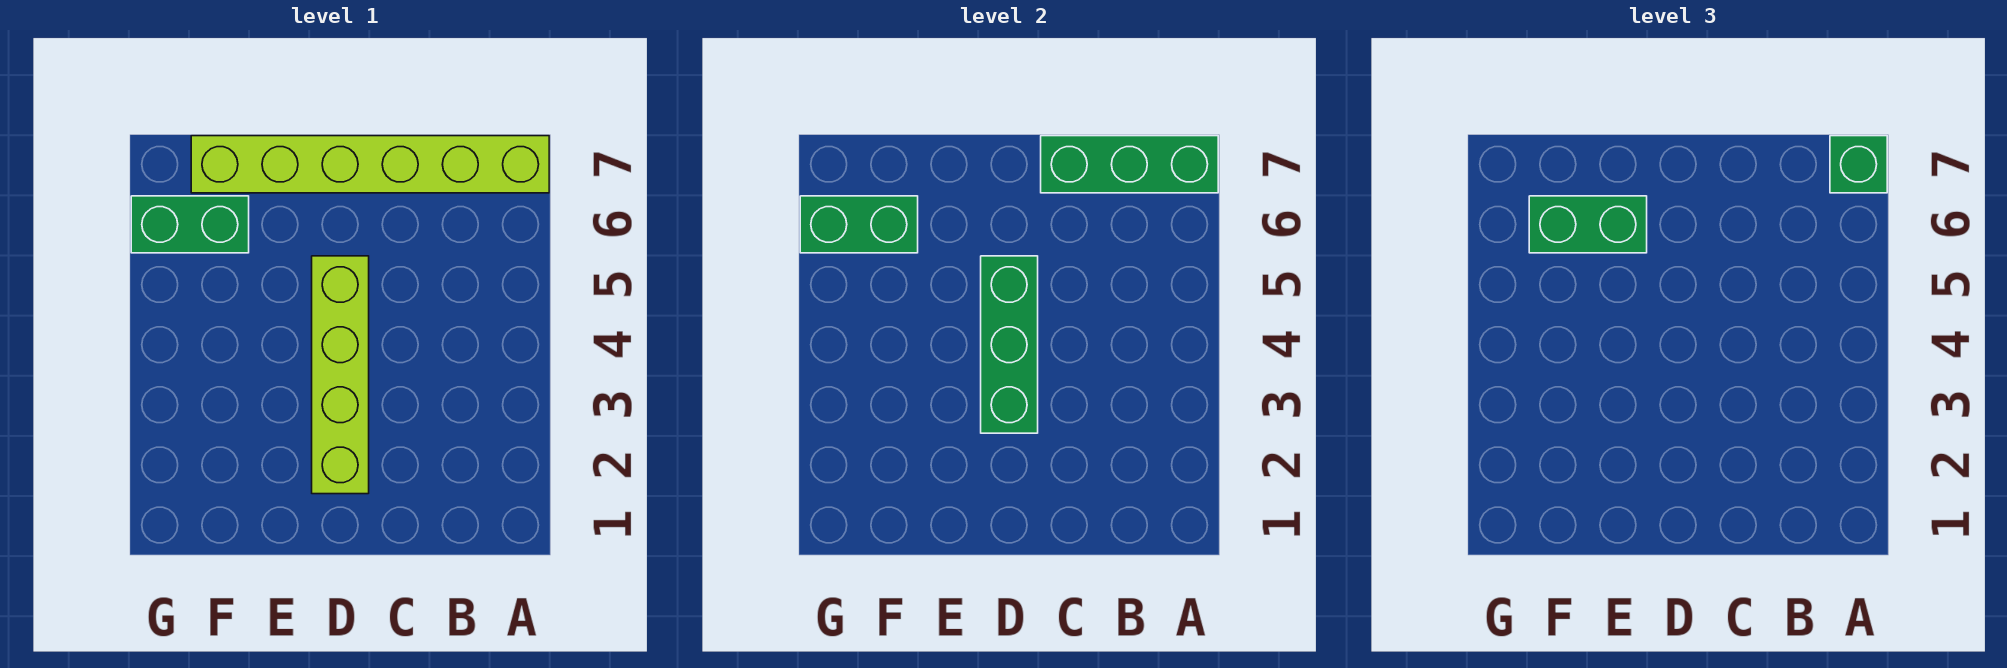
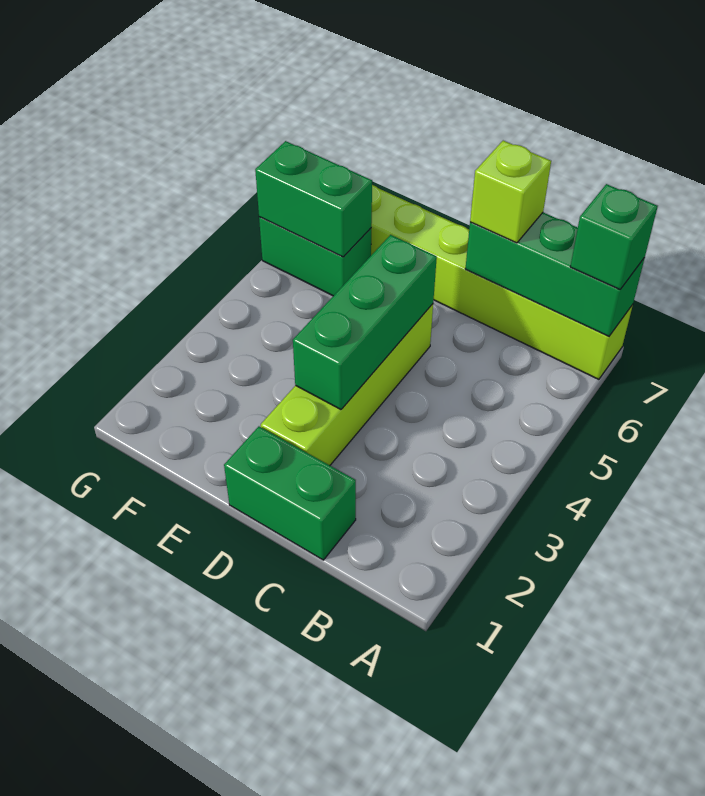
none -> lime brick C7 level 3
green brick E6:F6 level 3 -> green brick C1:D1 level 1

